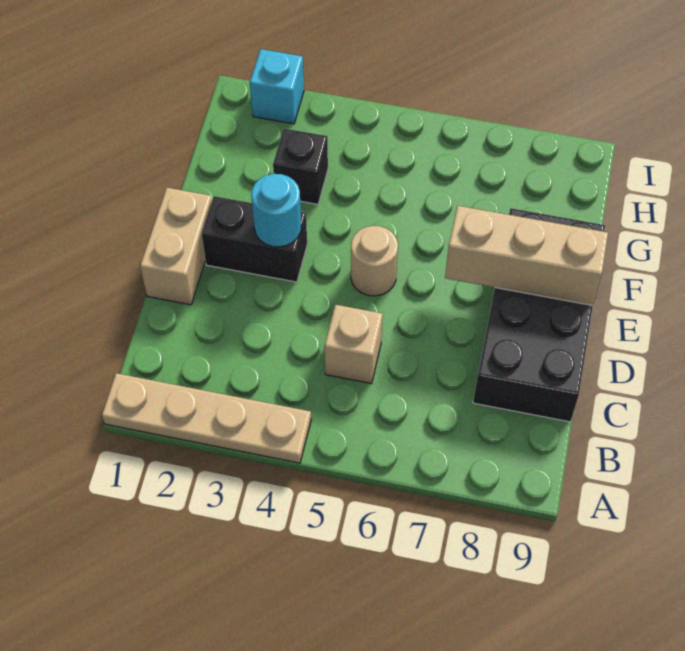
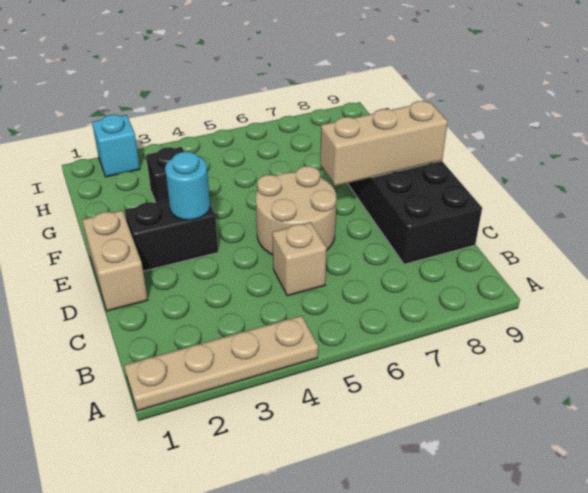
tan round brick E5 level 1 -> tan round brick D5:E6 level 1

